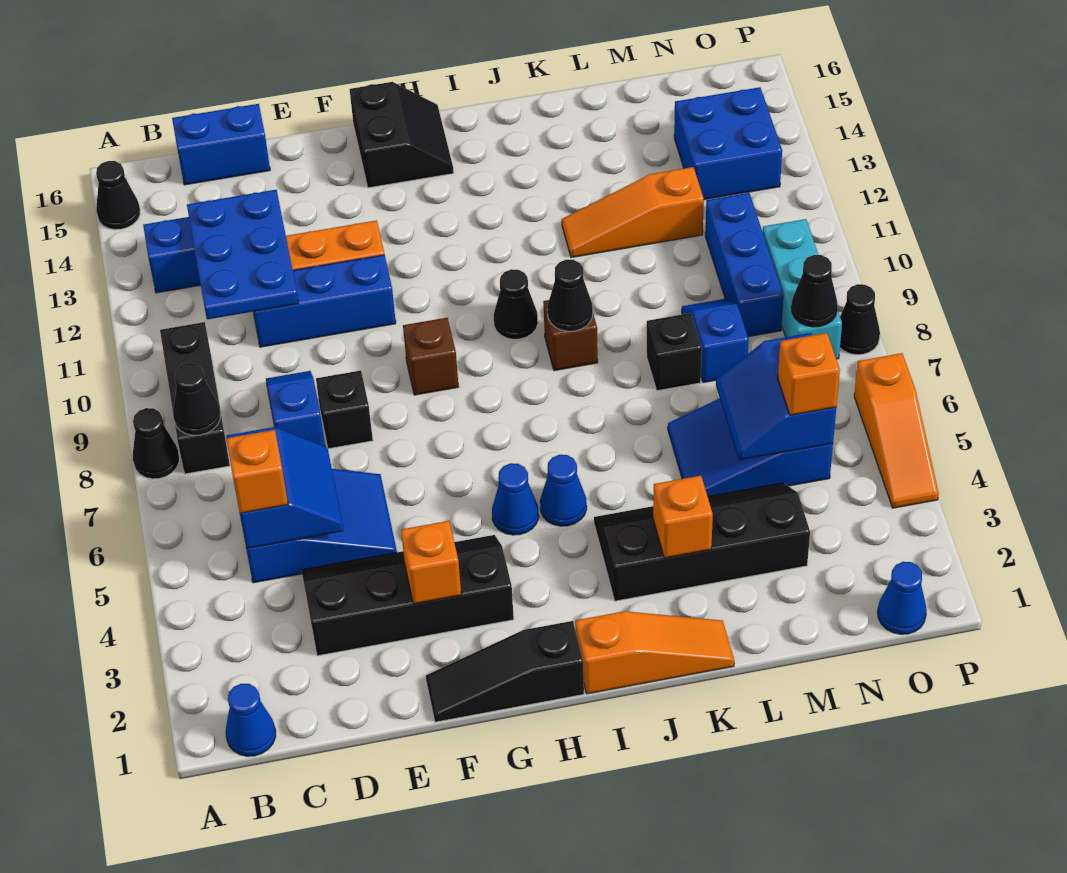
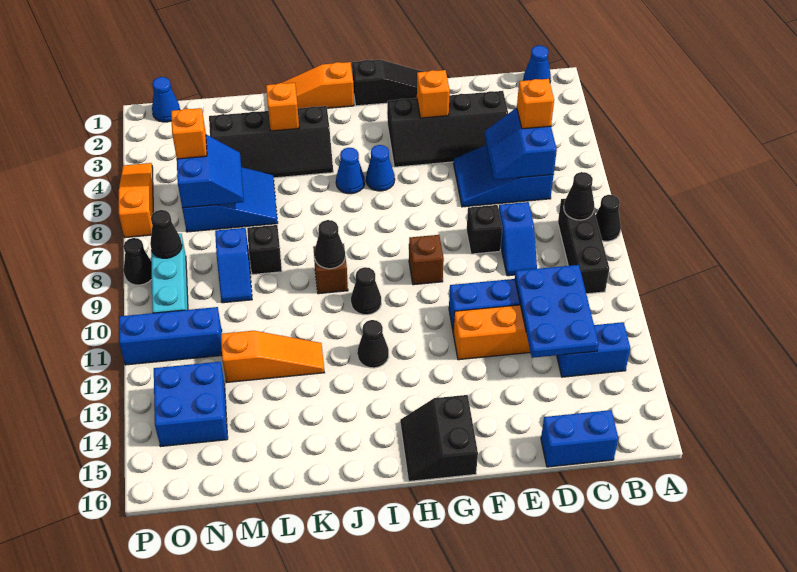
black cone A15 level 1 -> black cone I12 level 1
blue brick N9:N11 level 1 -> blue brick N11:P11 level 1

